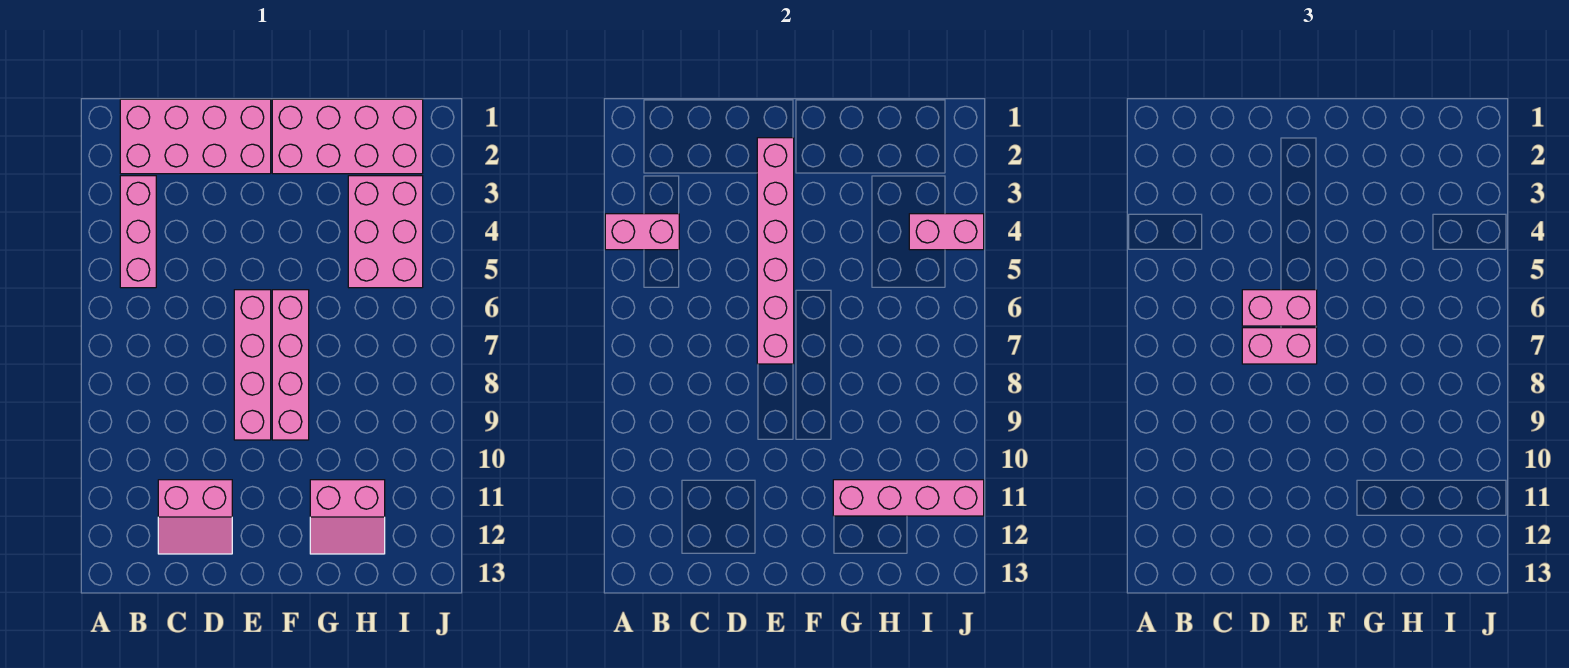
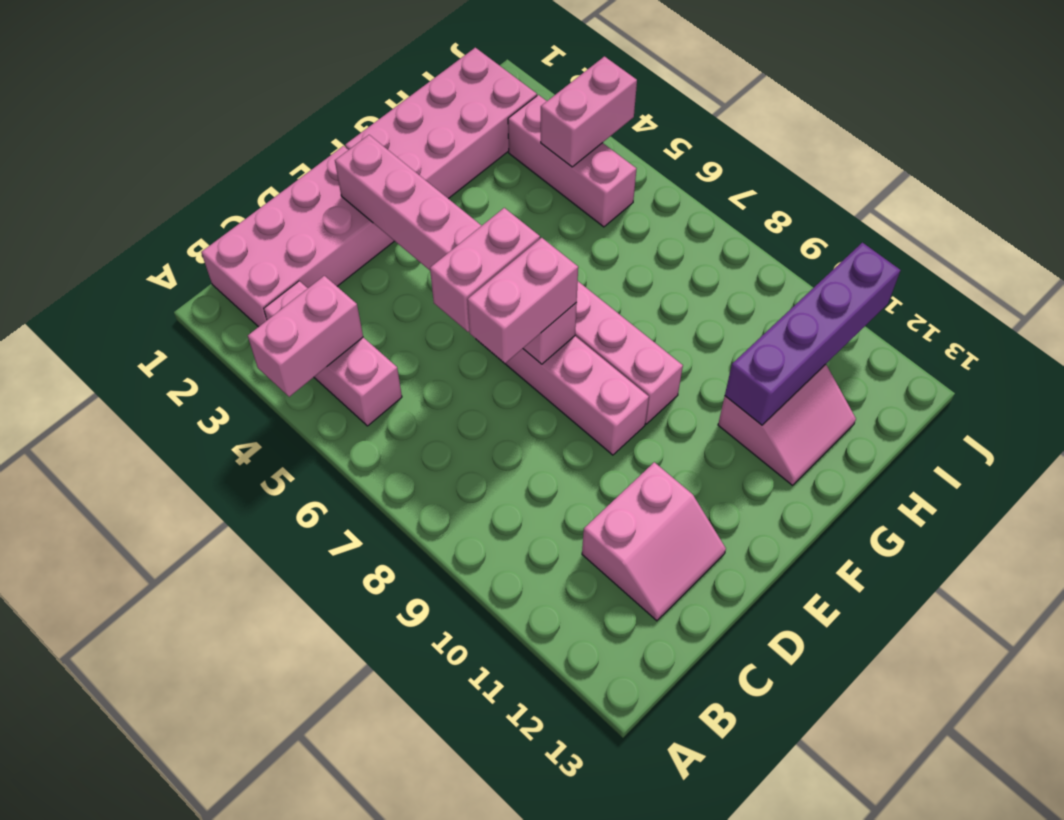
pink brick G11:J11 level 2 -> purple brick G11:J11 level 2
pink brick H3:I5 level 1 -> pink brick I3:I5 level 1

